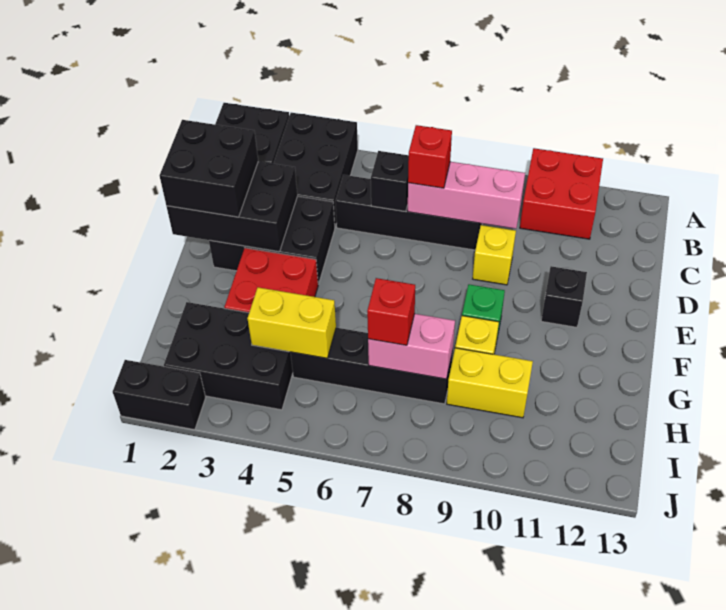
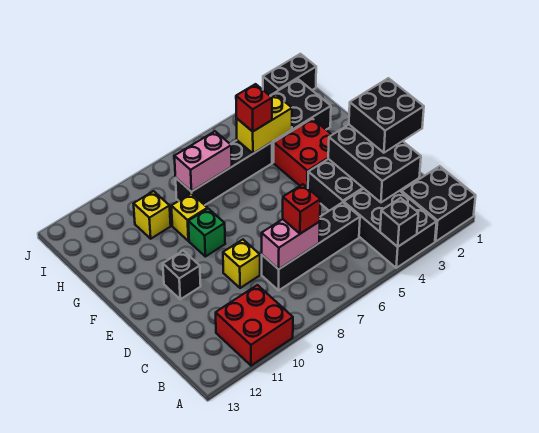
black brick C6 level 2 -> black brick A4 level 2
pink brick C7:C9 level 2 -> pink brick C7:C8 level 2
black brick D1:E3 level 2 -> black brick C2:E3 level 2
red brick H7 level 3 -> red brick H5 level 3
yellow brick H9:H10 level 1 -> yellow brick H10 level 1

